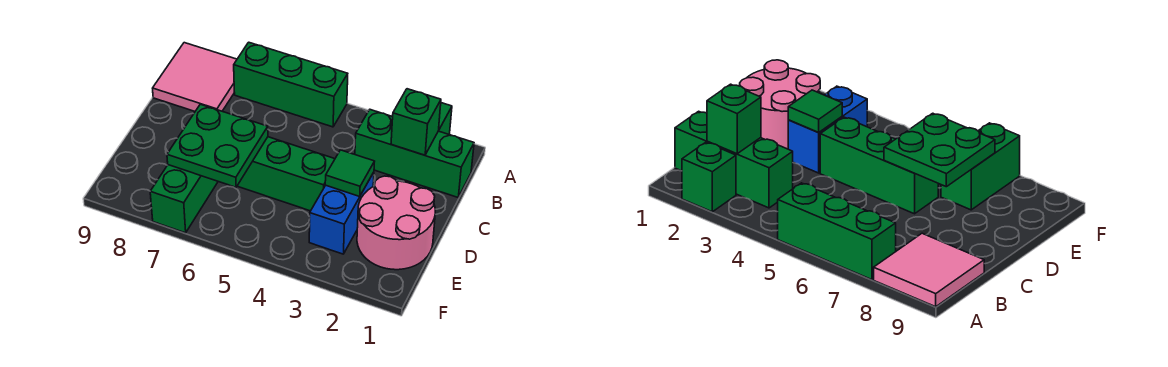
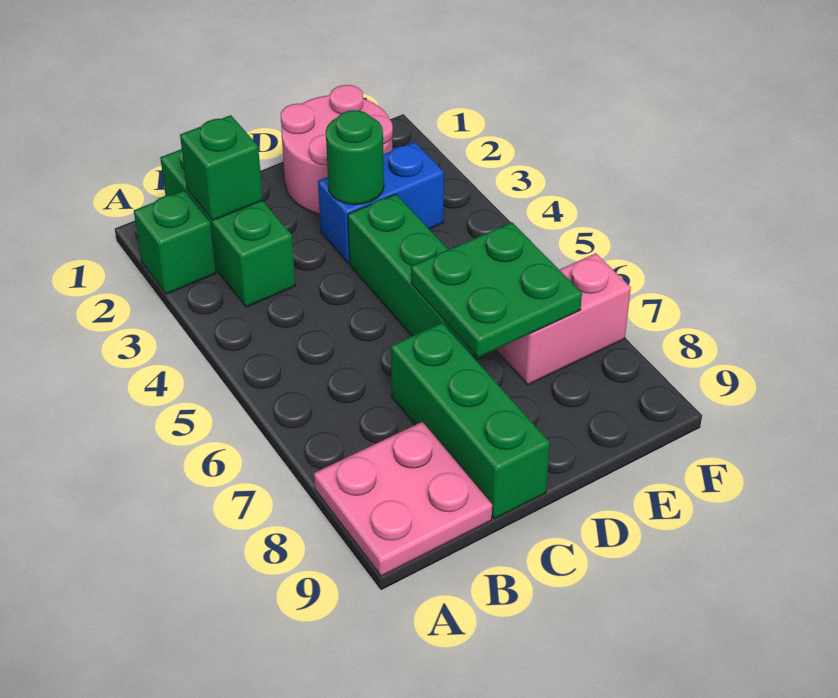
green brick A5:A7 level 1 -> green brick C7:C9 level 1
pink tile A8:B9 level 1 -> pink plate A8:B9 level 1
green tile D3 level 2 -> green round brick D3 level 2
green brick E7:F7 level 1 -> pink brick E7:F7 level 1

